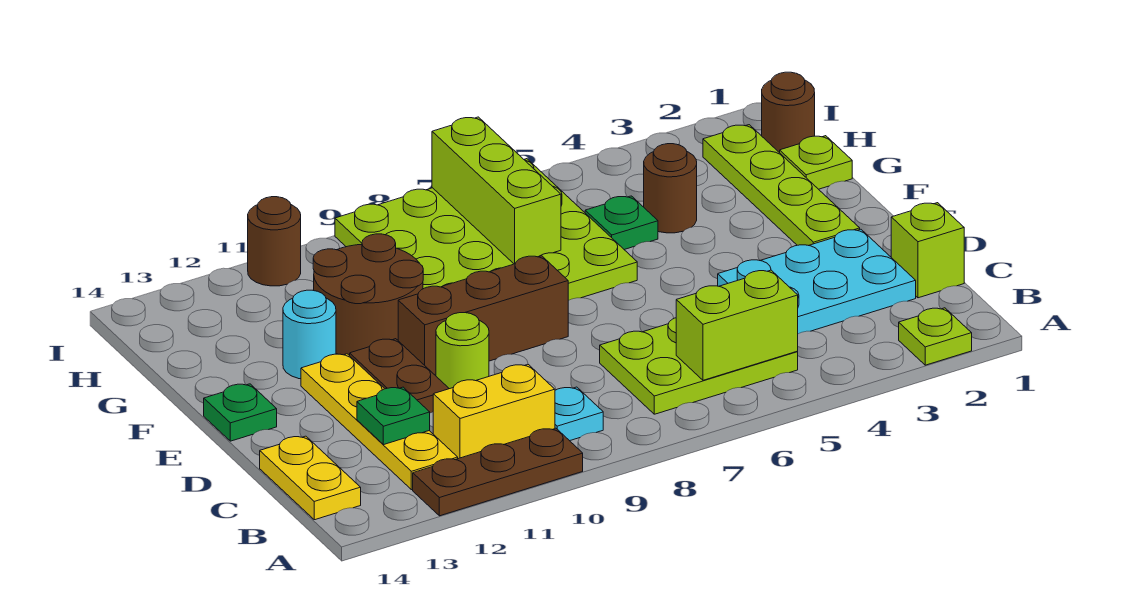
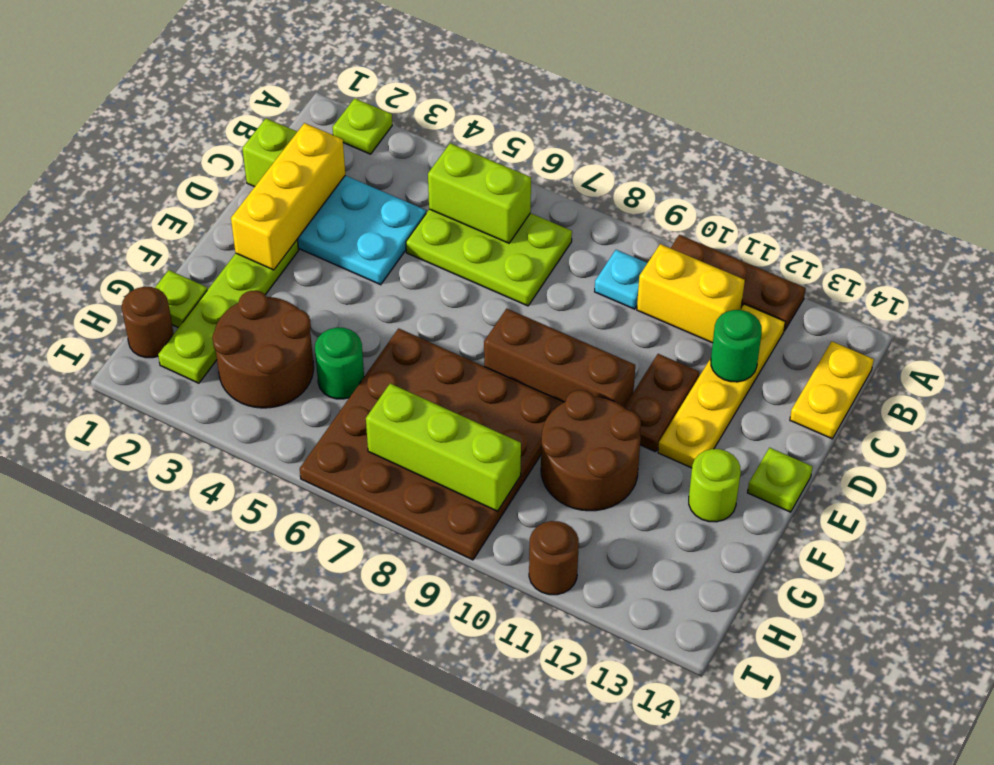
none -> yellow brick C2:E2 level 2
green plate C12 level 2 -> green round brick C12 level 2
lime round brick D10 level 1 -> lime round brick F13 level 1
green plate E14 level 1 -> lime plate E14 level 1
lime plate F6:I9 level 1 -> brown plate F6:I9 level 1
cyan round brick F12 level 1 -> none
brown round brick G4 level 1 -> brown round brick G3:H4 level 1
green plate G5 level 1 -> green round brick G5 level 1
lime brick G7:I7 level 2 -> lime brick H7:H9 level 2

